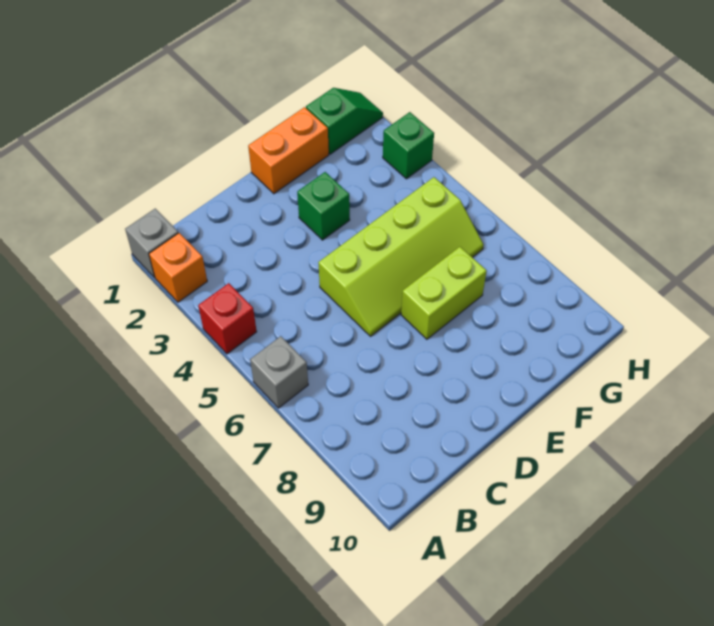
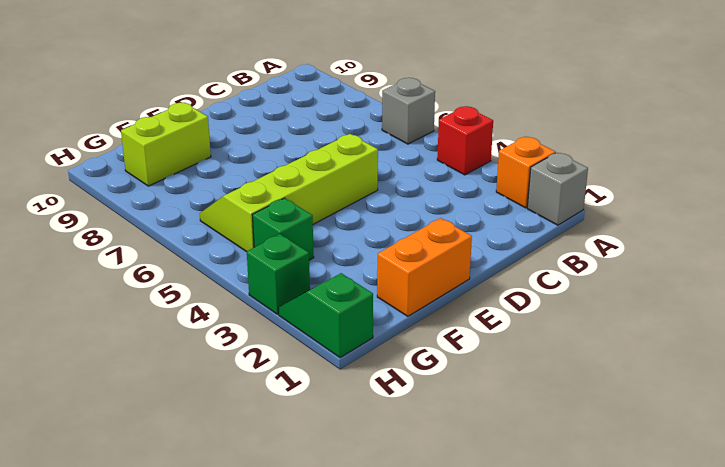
green brick E3 level 1 -> green brick G4 level 1
lime brick E7:F7 level 1 -> lime brick F9:G9 level 1
green slope G1:H1 level 1 top G -> green slope H1:H2 level 1 top 1

